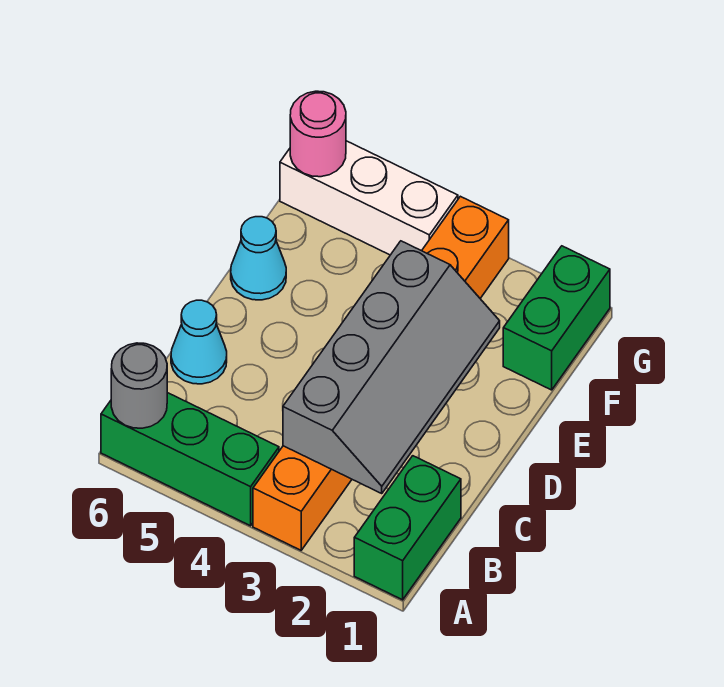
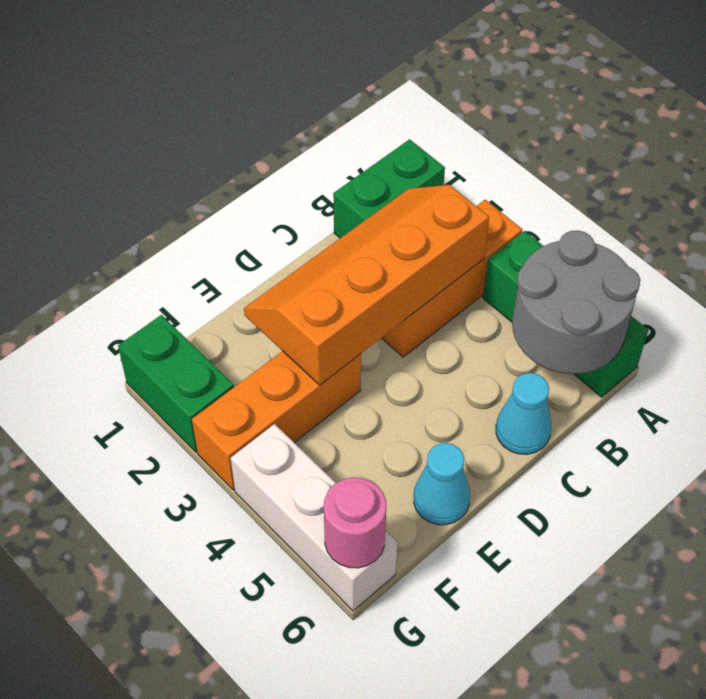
grey round brick A6 level 2 -> grey round brick A5:B6 level 2
grey slope B2:E3 level 2 top 3 -> orange slope B2:E3 level 2 top 3
green brick F1:G1 level 1 -> green brick G1:G2 level 1

